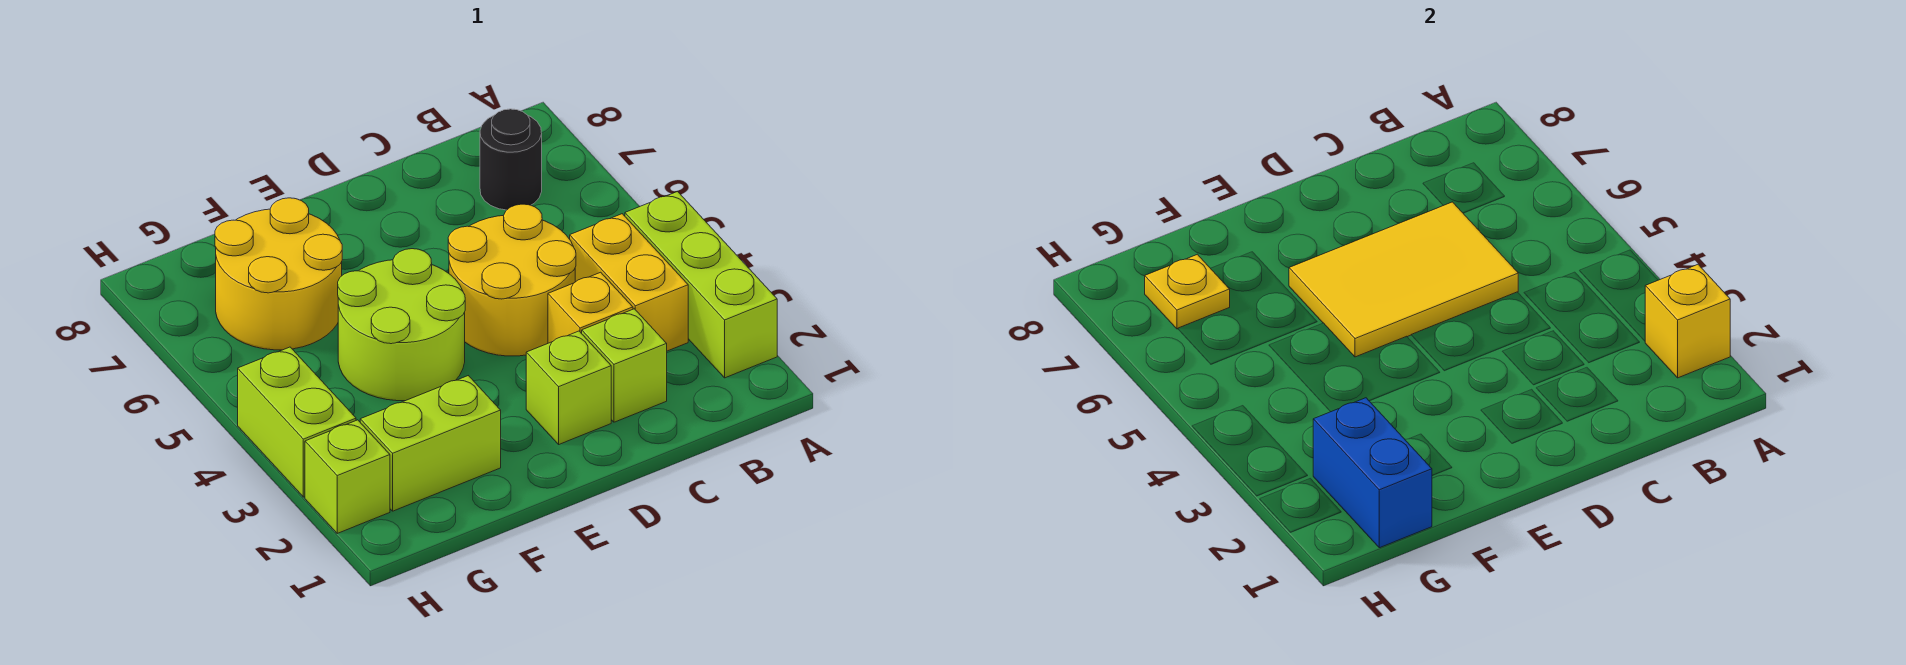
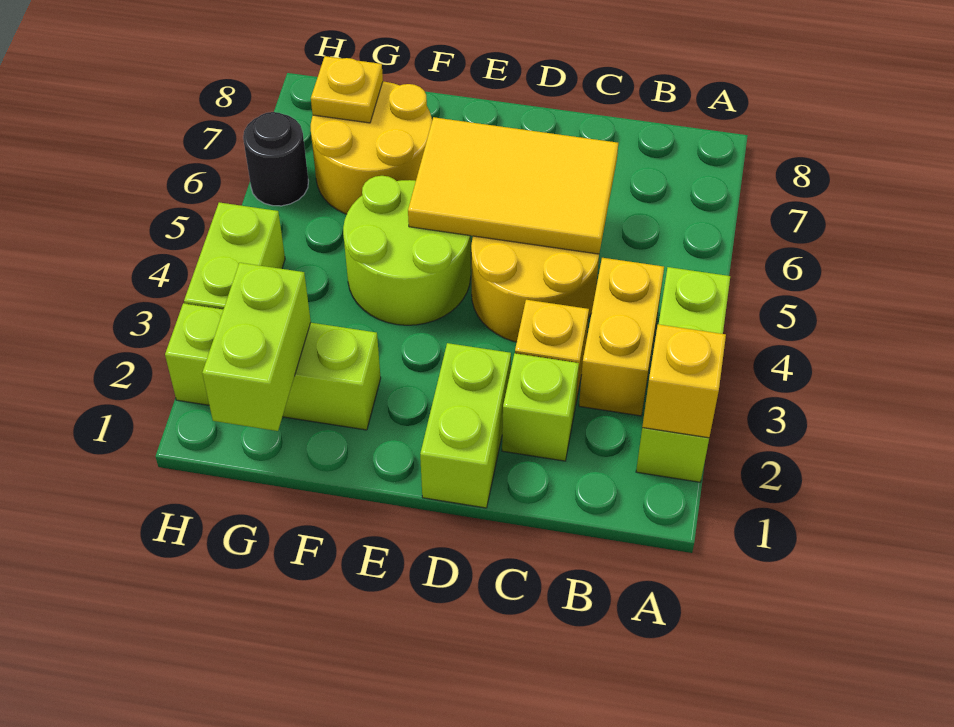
black round brick B7 level 1 -> black round brick H6 level 1
lime brick D2 level 1 -> lime brick D1:D2 level 1
blue brick G1:G2 level 2 -> lime brick G1:G2 level 2

